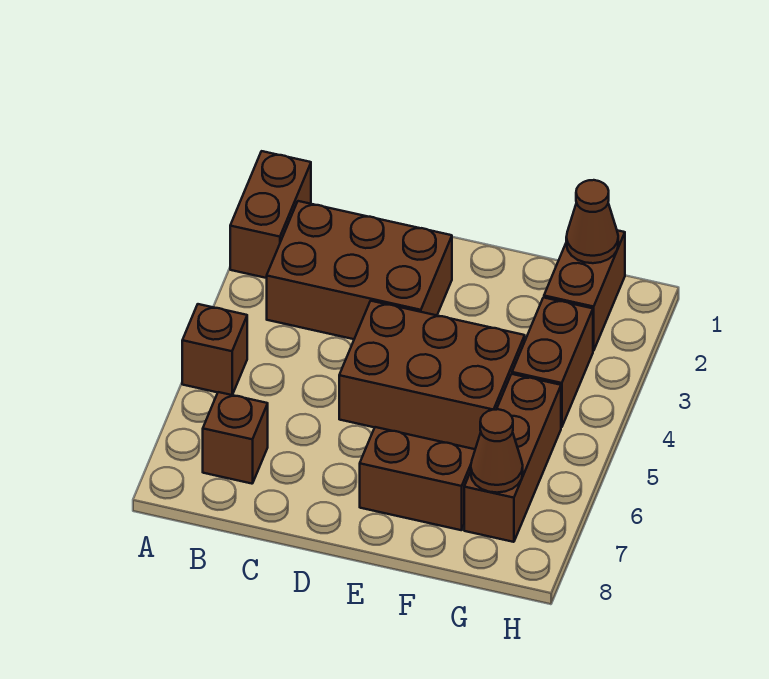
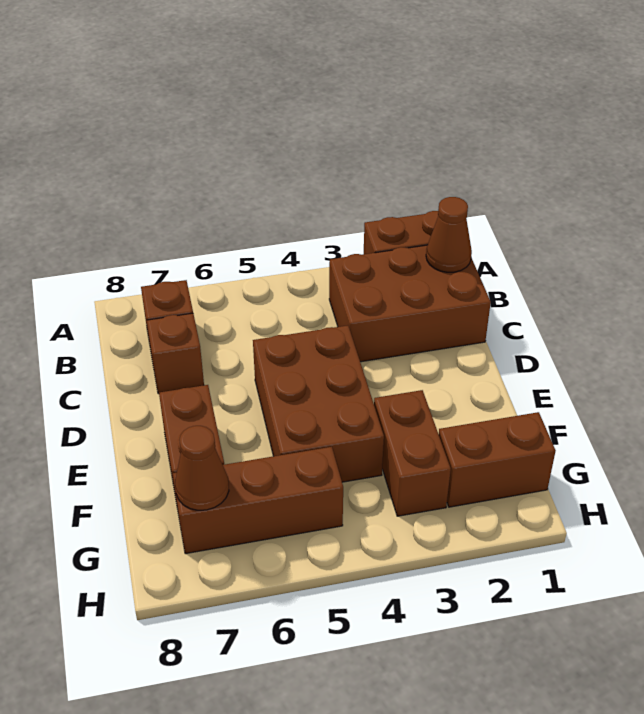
brown brick A5 level 1 -> brown brick C7 level 1
brown brick B2:D3 level 1 -> brown brick B1:C3 level 1
brown cone G1 level 2 -> brown cone B1 level 2
brown brick G3:G4 level 1 -> brown brick F3:G3 level 1

